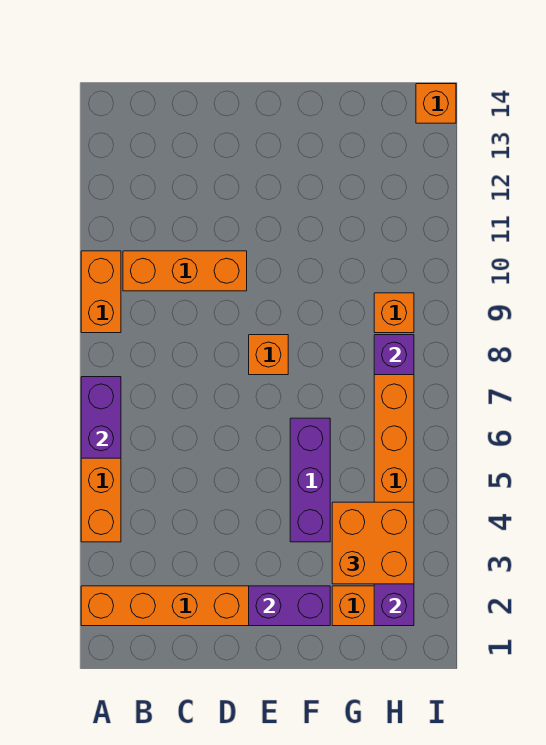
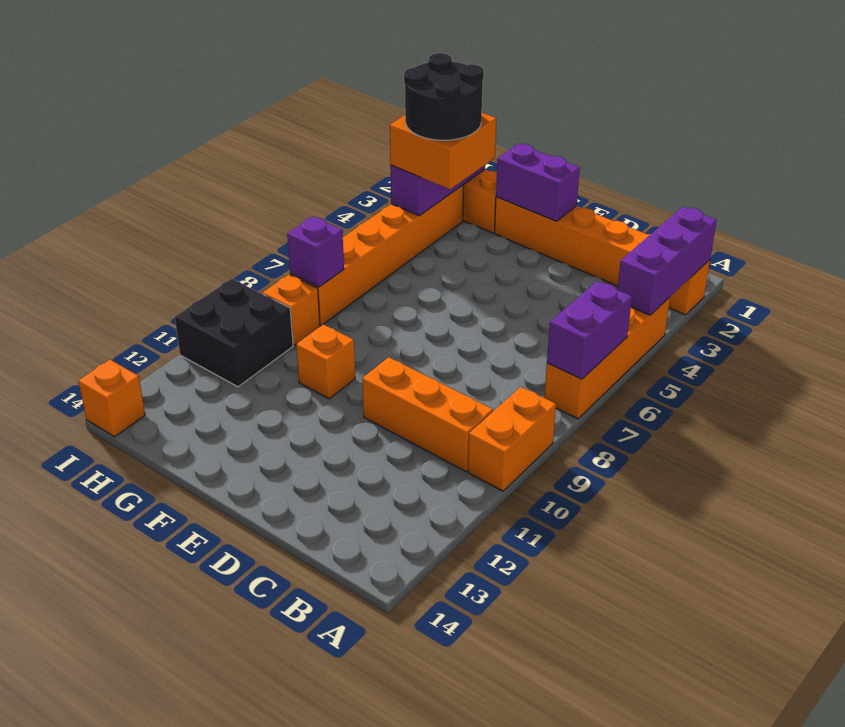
orange brick E8 level 1 -> orange brick F10 level 1
purple brick F4:F6 level 1 -> purple brick A2:A4 level 2
none -> black round brick G3:H4 level 4
none -> black brick H10:I11 level 1

